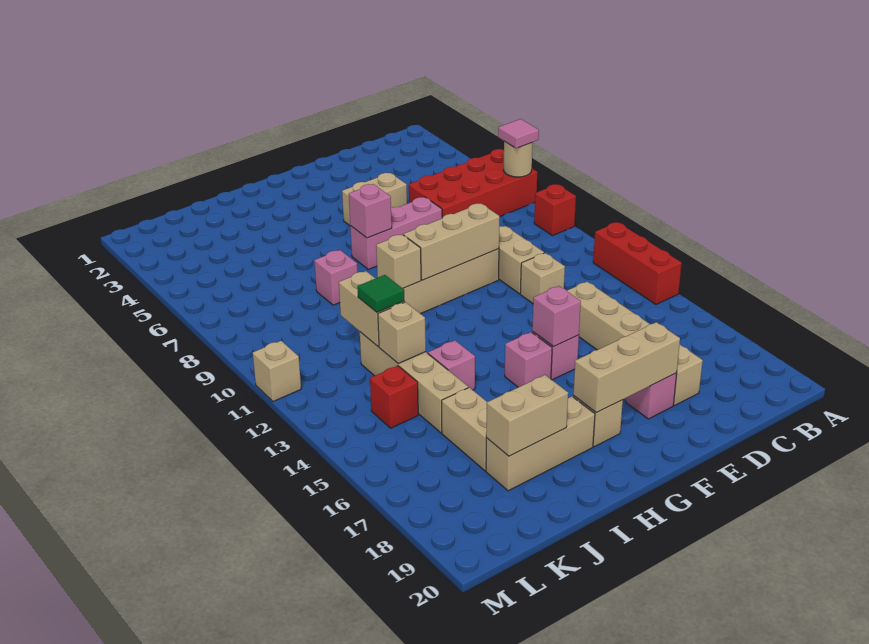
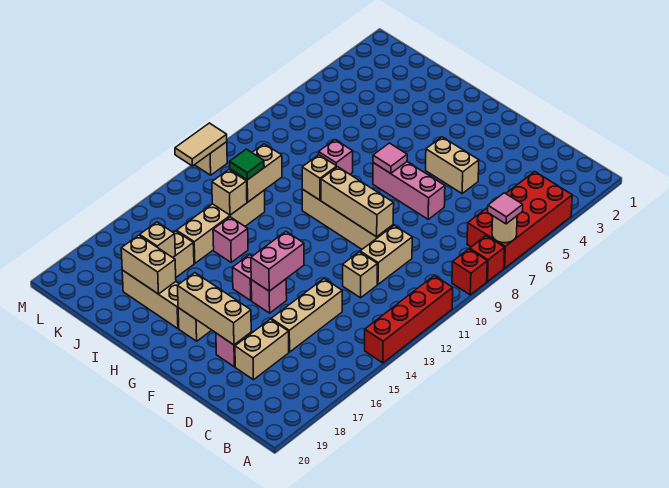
red brick A6:D7 level 1 -> red brick A4:B7 level 1
red brick A12:A14 level 1 -> red brick A11:A14 level 1
pink brick F15 level 2 -> pink brick F14:F15 level 2
pink brick G7 level 2 -> pink tile G7 level 2
none -> tan brick J17 level 2
red brick K14 level 1 -> red brick A8 level 1
none -> tan tile M11:M12 level 2

